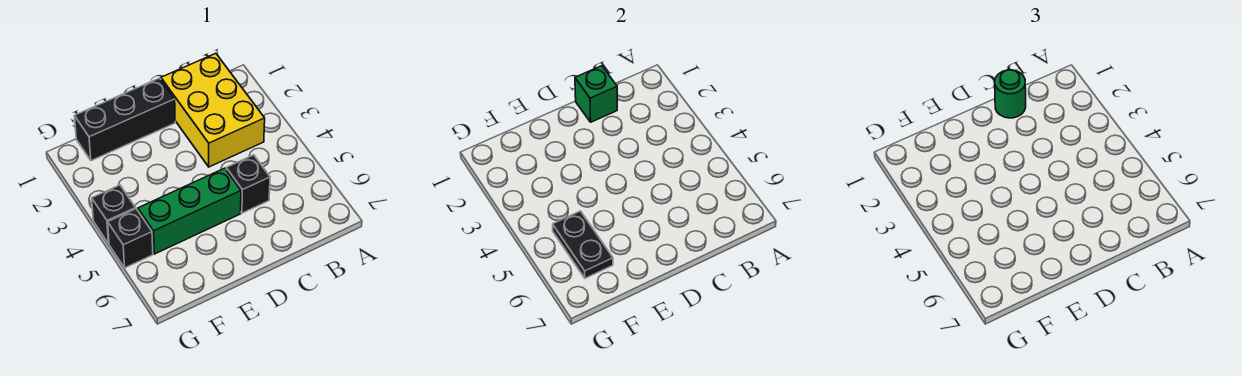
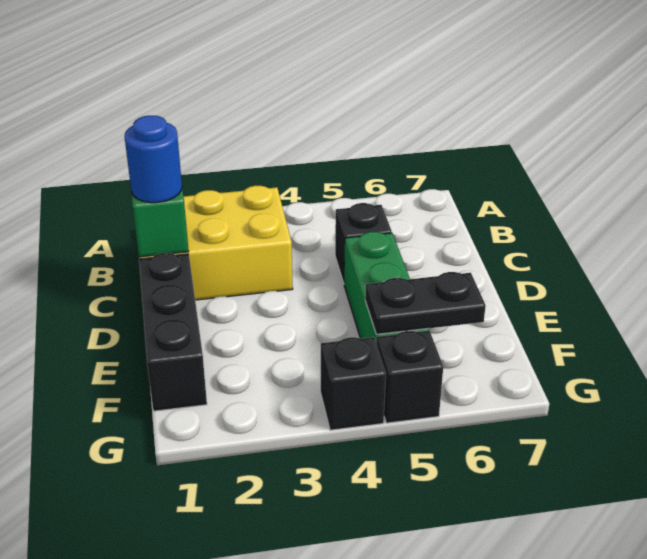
green round brick C1 level 3 -> blue round brick C1 level 3

